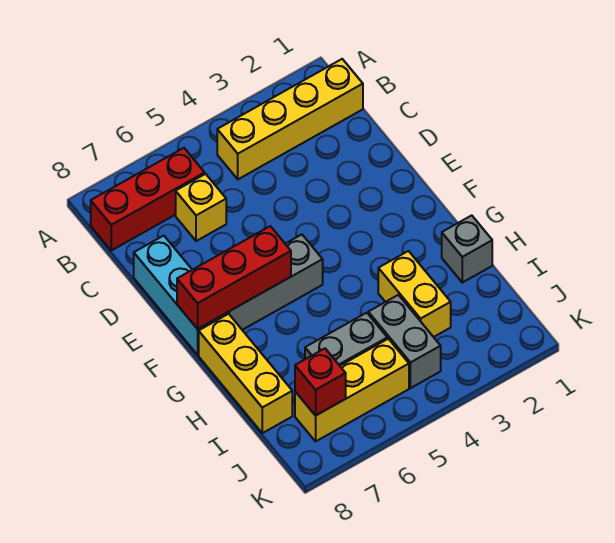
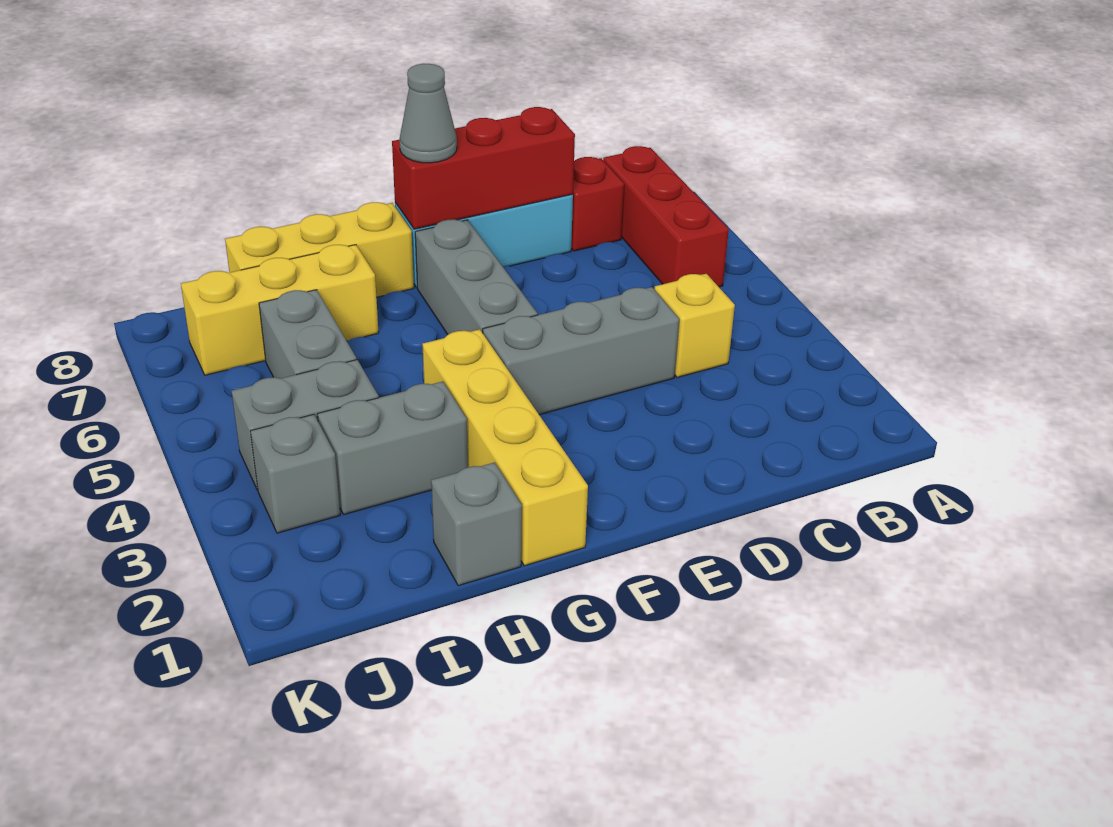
yellow brick B1:B4 level 1 -> yellow brick G1:G4 level 1
yellow brick C6 level 1 -> yellow brick C4 level 1
none -> grey brick D4:F4 level 1
red brick F6:F8 level 2 -> red brick D8:F8 level 2
none -> grey cone F8 level 3
yellow brick H3:I3 level 1 -> grey brick H3:I3 level 1
none -> grey brick J3 level 1
yellow brick J5:J7 level 1 -> yellow brick H7:J7 level 1
red brick J7 level 2 -> red brick C8 level 1

